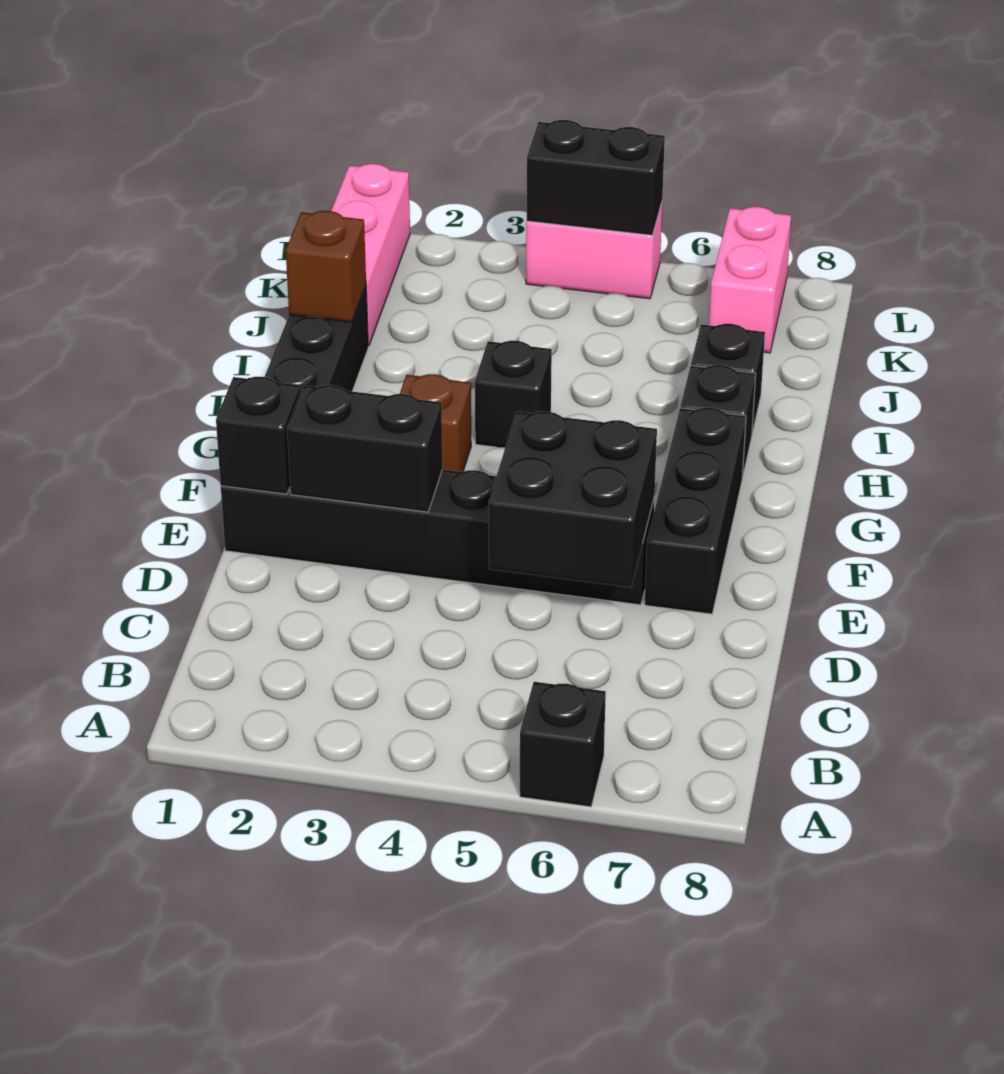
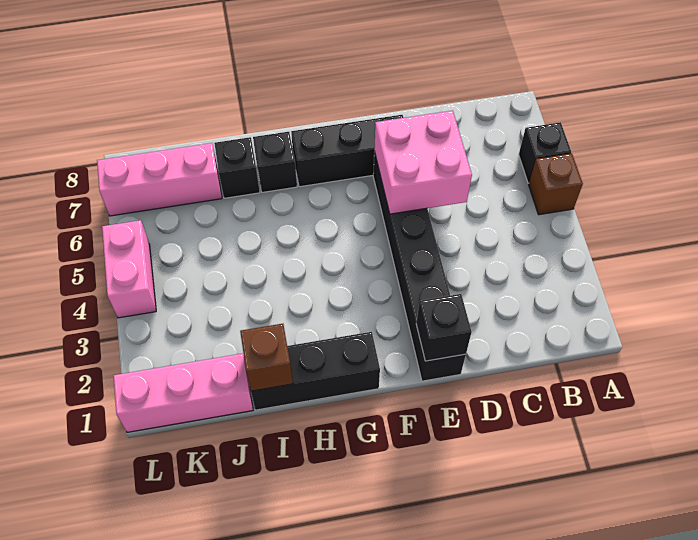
black brick D5:E6 level 2 -> pink brick D5:E6 level 2
black brick E2:E3 level 2 -> none
brown brick G3 level 1 -> brown brick A5 level 1
black brick H4 level 1 -> none
pink brick K7:L7 level 1 -> pink brick J7:L7 level 1
black brick L4:L5 level 2 -> none

